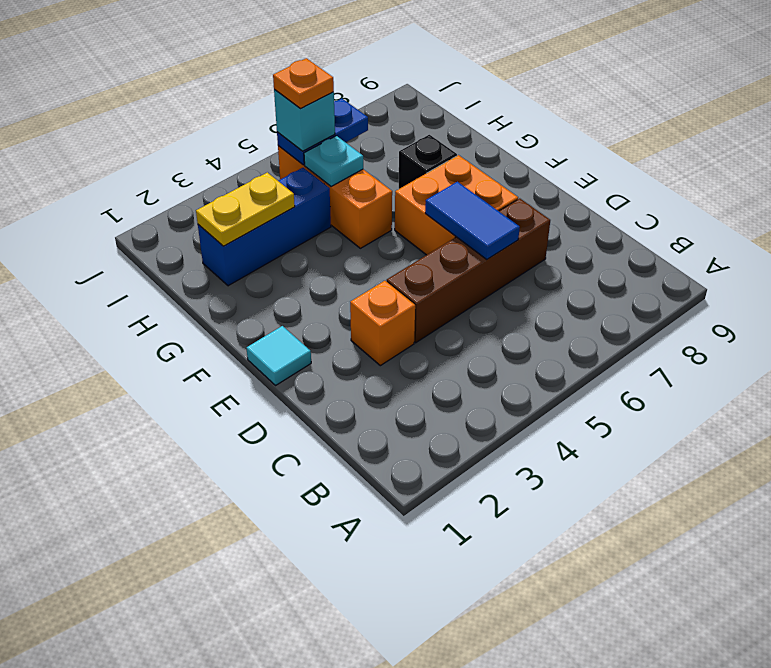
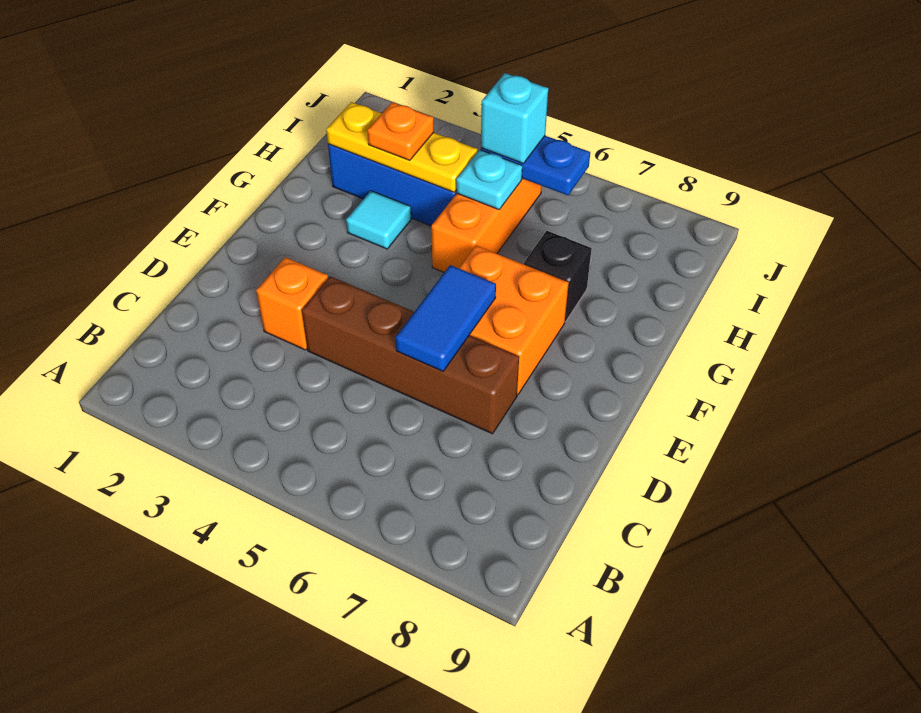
cyan tile E1 level 1 -> cyan tile G3 level 1
yellow plate H2:H3 level 2 -> yellow plate H2:H4 level 2
orange plate I5 level 4 -> orange plate H3 level 3

